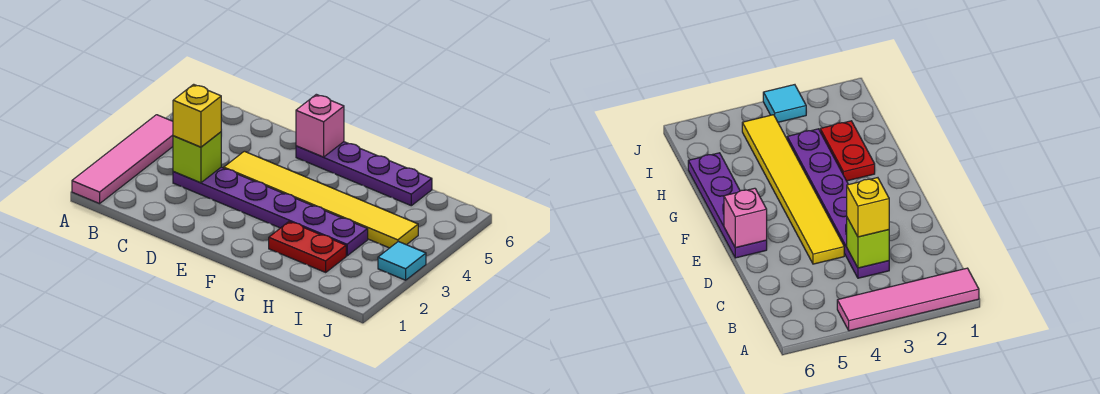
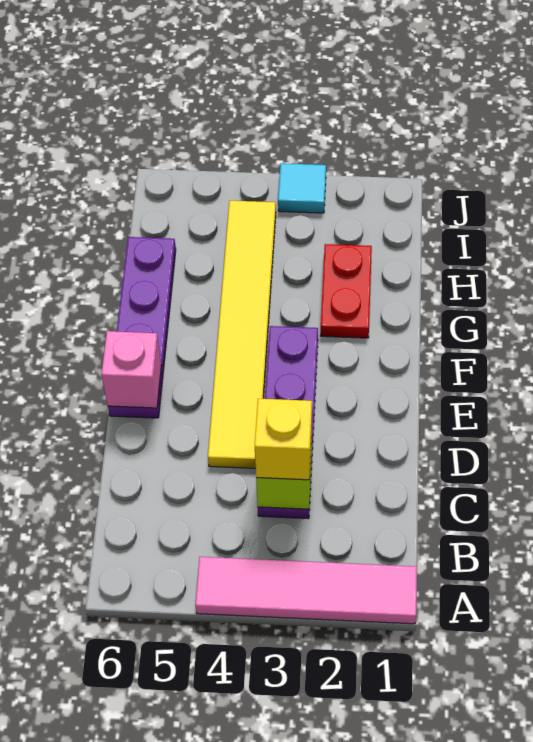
purple plate C3:H3 level 1 -> purple plate C3:F3 level 1

